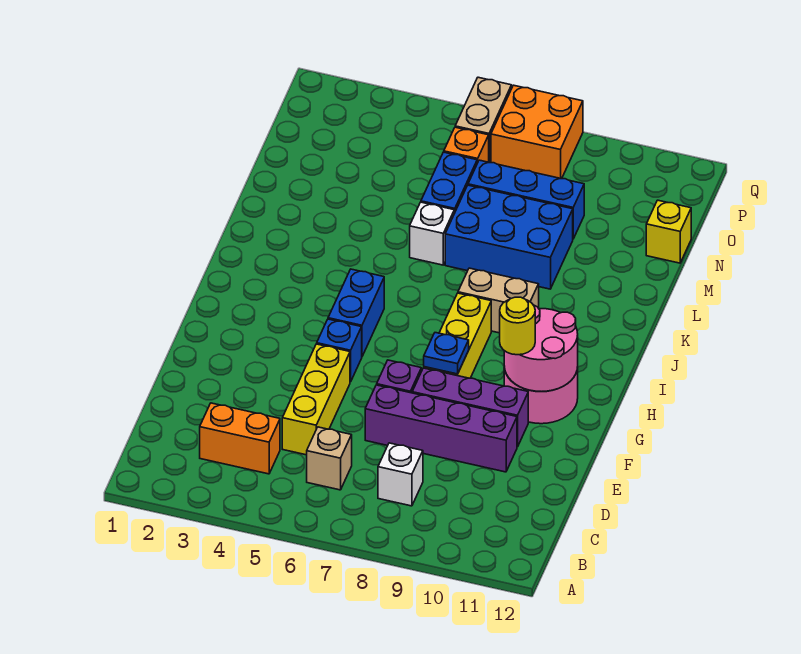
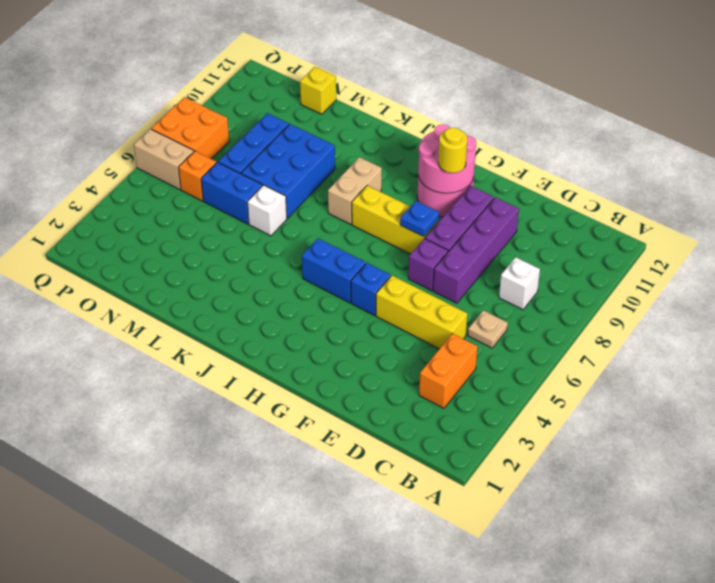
tan brick C6 level 1 -> tan plate C6 level 1

